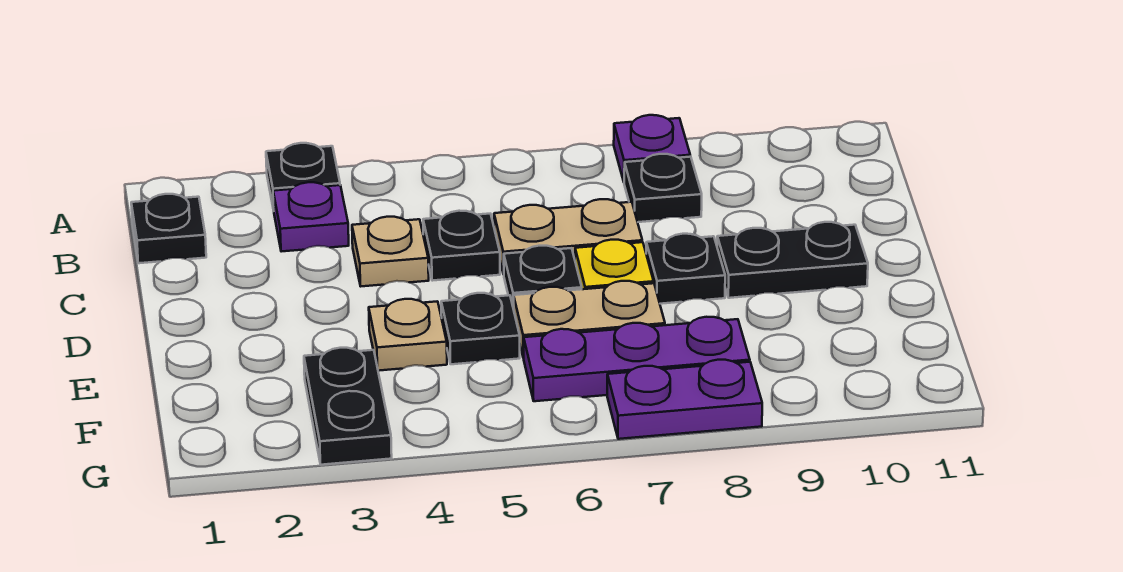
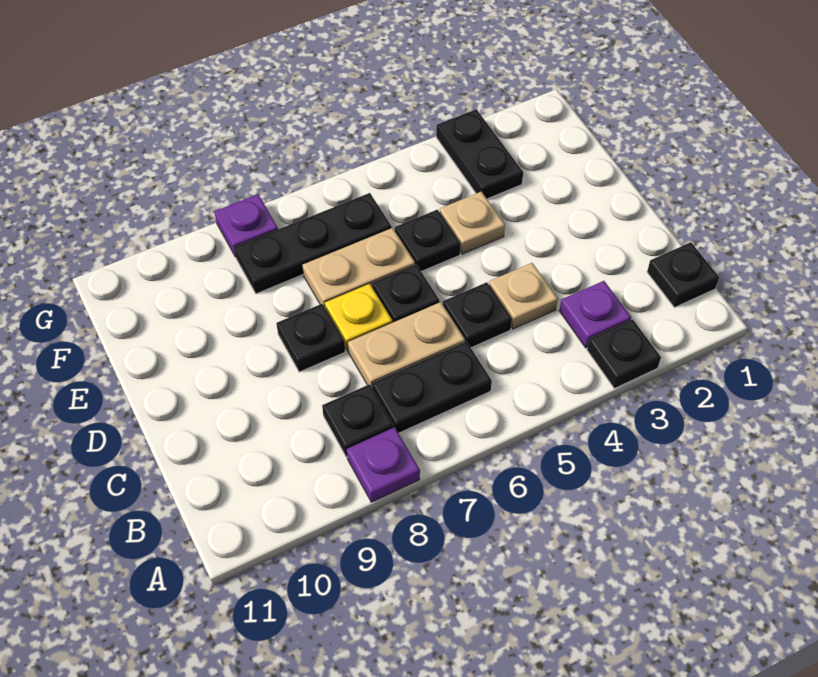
black plate D9:D10 level 1 -> black plate B6:B7 level 1
purple plate F6:F8 level 1 -> black plate F6:F8 level 1
purple plate G7:G8 level 1 -> purple plate G8 level 1

